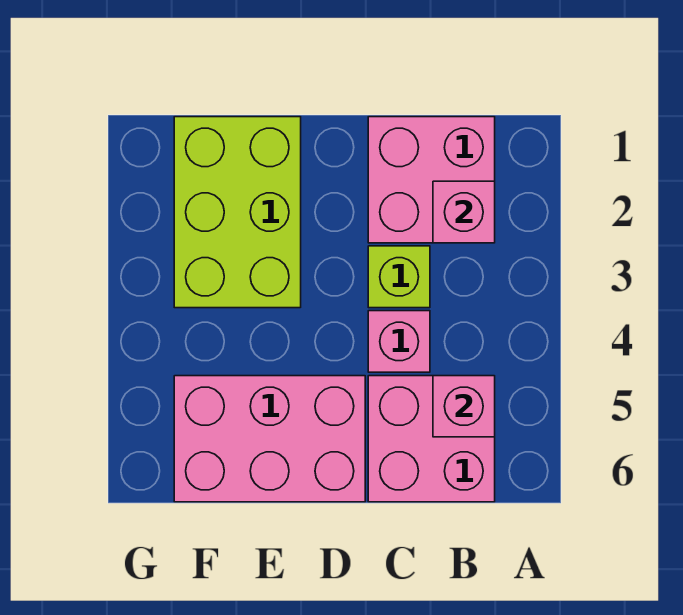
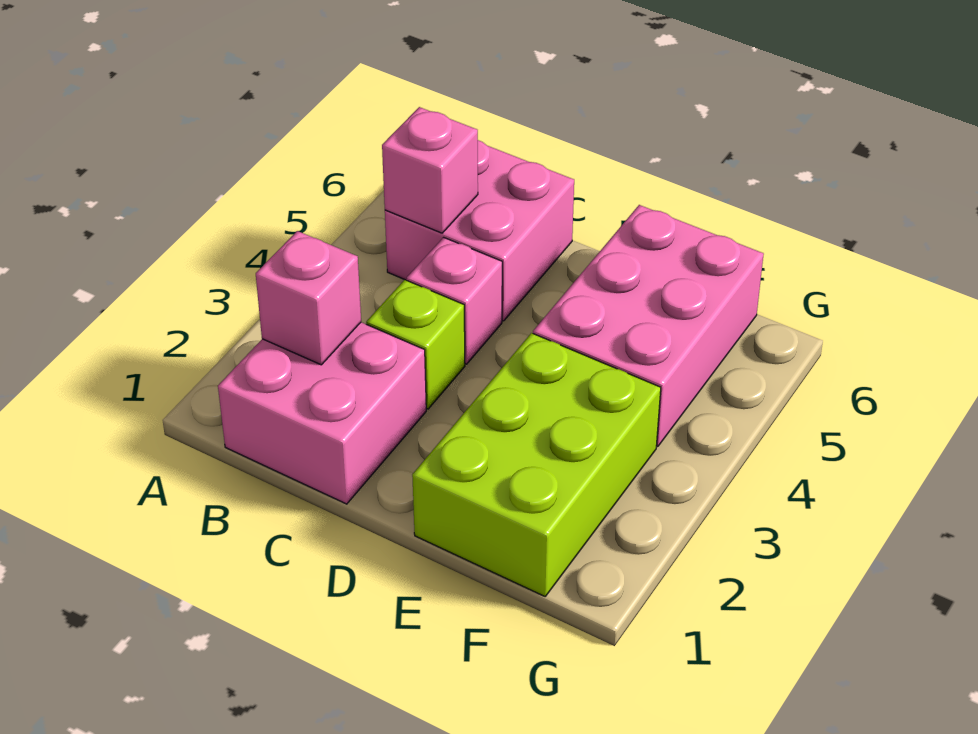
pink brick D5:F6 level 1 -> pink brick E4:F6 level 1

